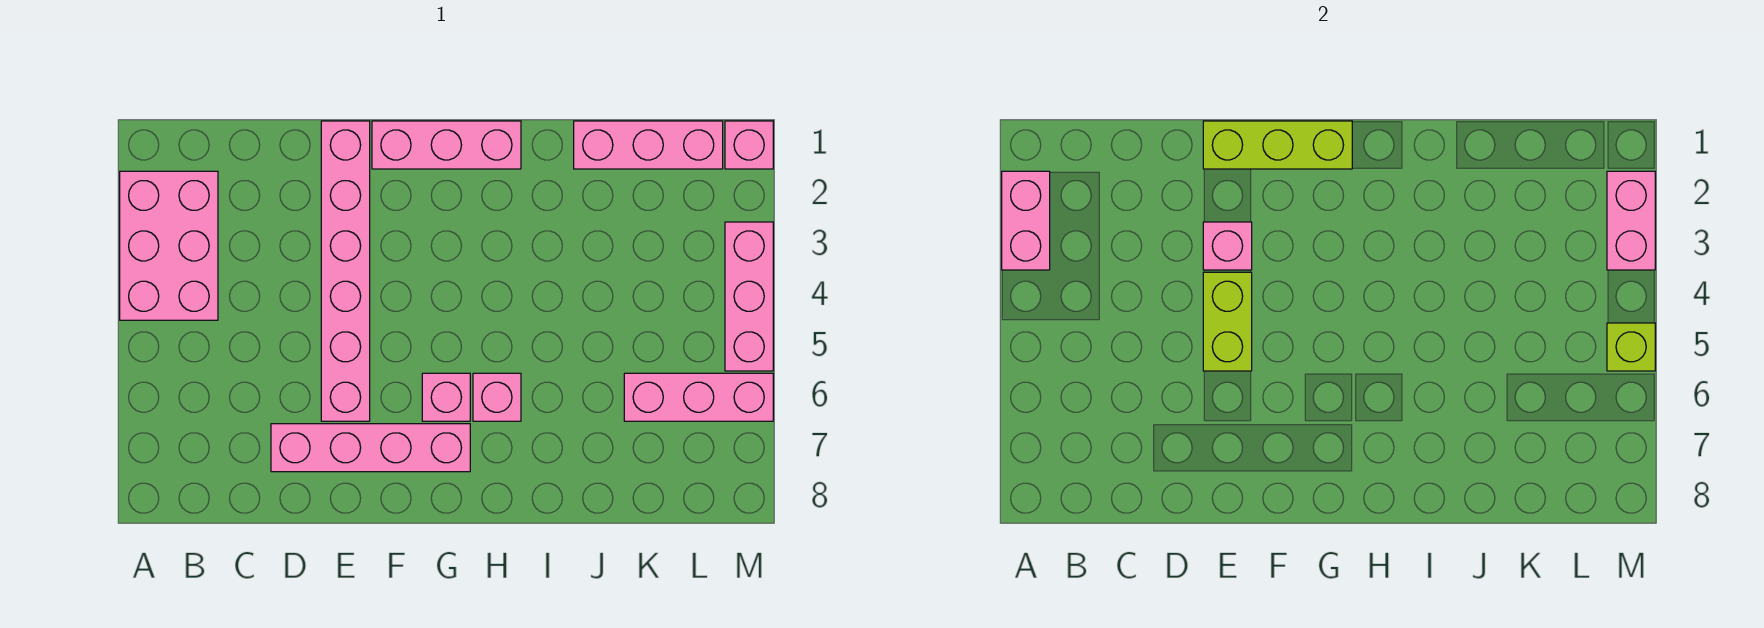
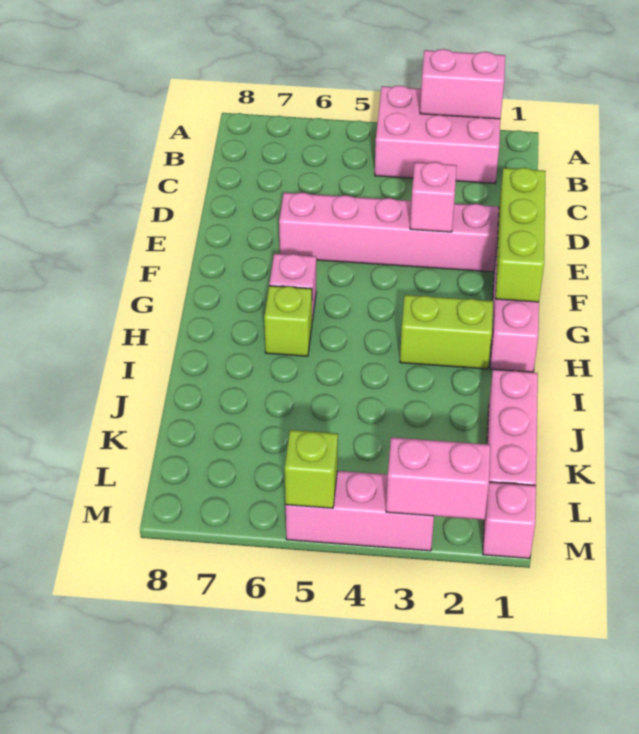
pink brick D7:G7 level 1 -> none
lime brick E4:E5 level 2 -> lime brick H2:H3 level 1
pink brick H6 level 1 -> lime brick H6 level 1
pink brick K6:M6 level 1 -> none

